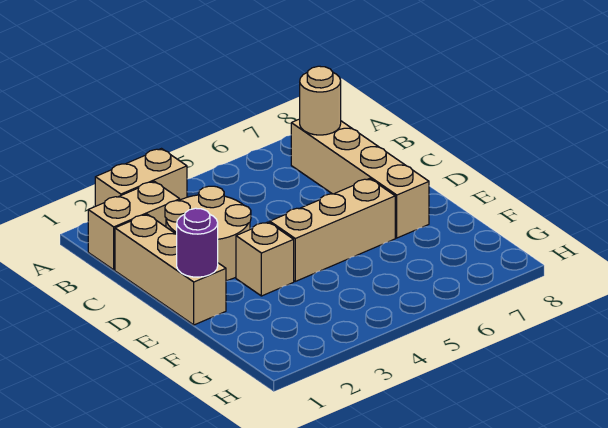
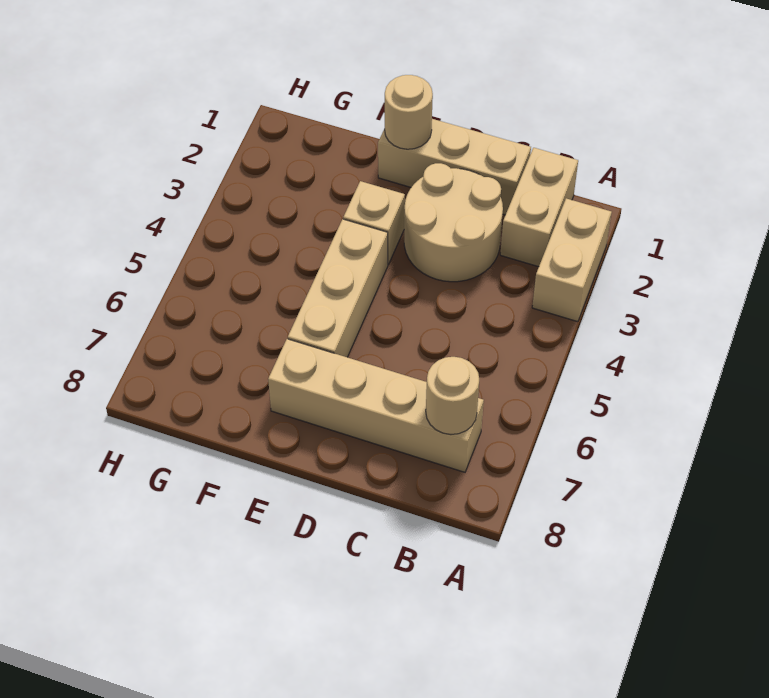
purple round brick E1 level 2 -> tan round brick E1 level 2

